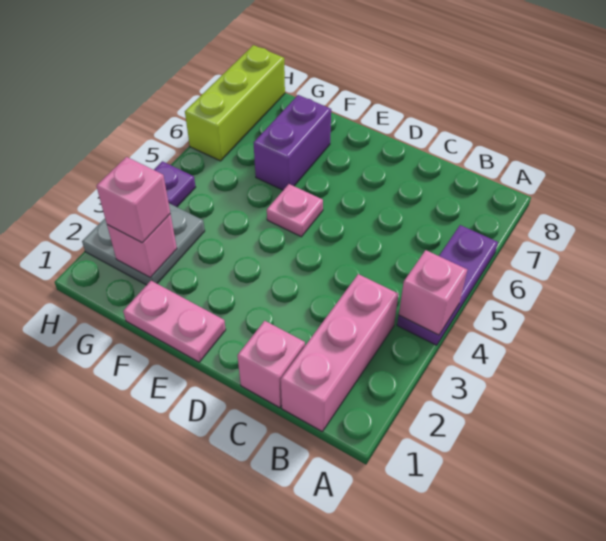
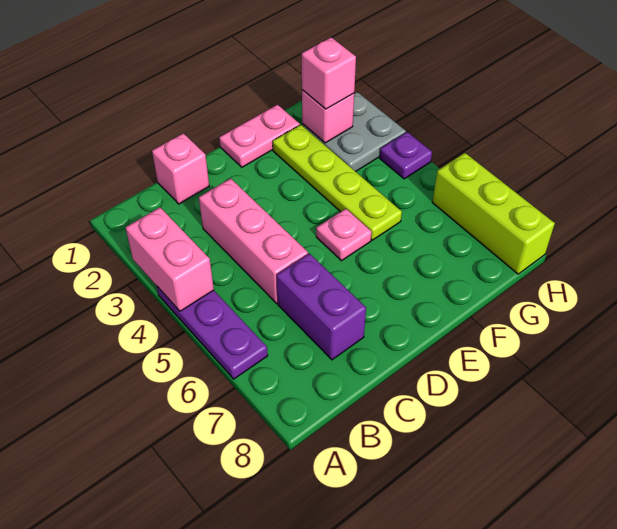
pink brick A4 level 2 -> pink brick A3:A4 level 2
pink brick B1:B3 level 1 -> pink brick C3:C5 level 1
none -> lime plate F2:F5 level 1
purple brick F6:F7 level 1 -> purple brick C6:C7 level 1

